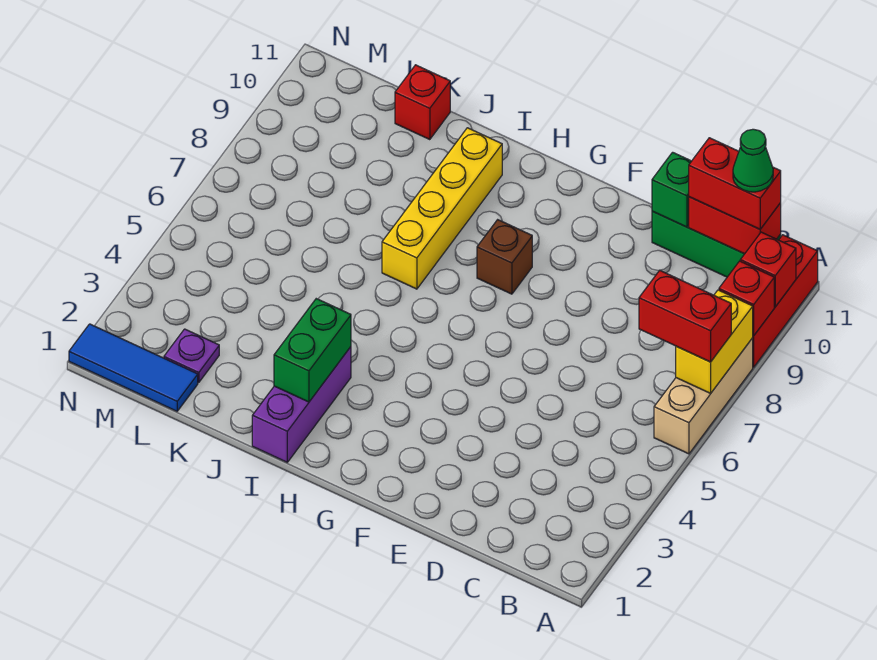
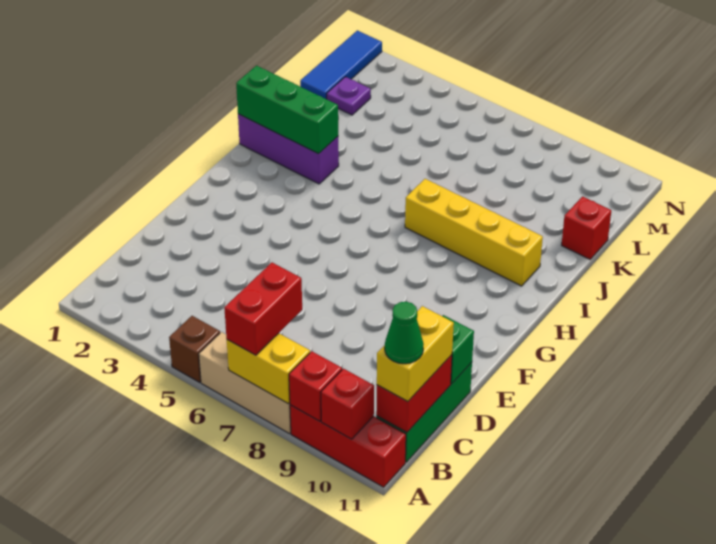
red brick B11:C11 level 3 -> yellow brick B11:C11 level 3
brown brick G8 level 1 -> brown brick A5 level 1
green brick I2:I3 level 2 -> green brick I1:I3 level 2

